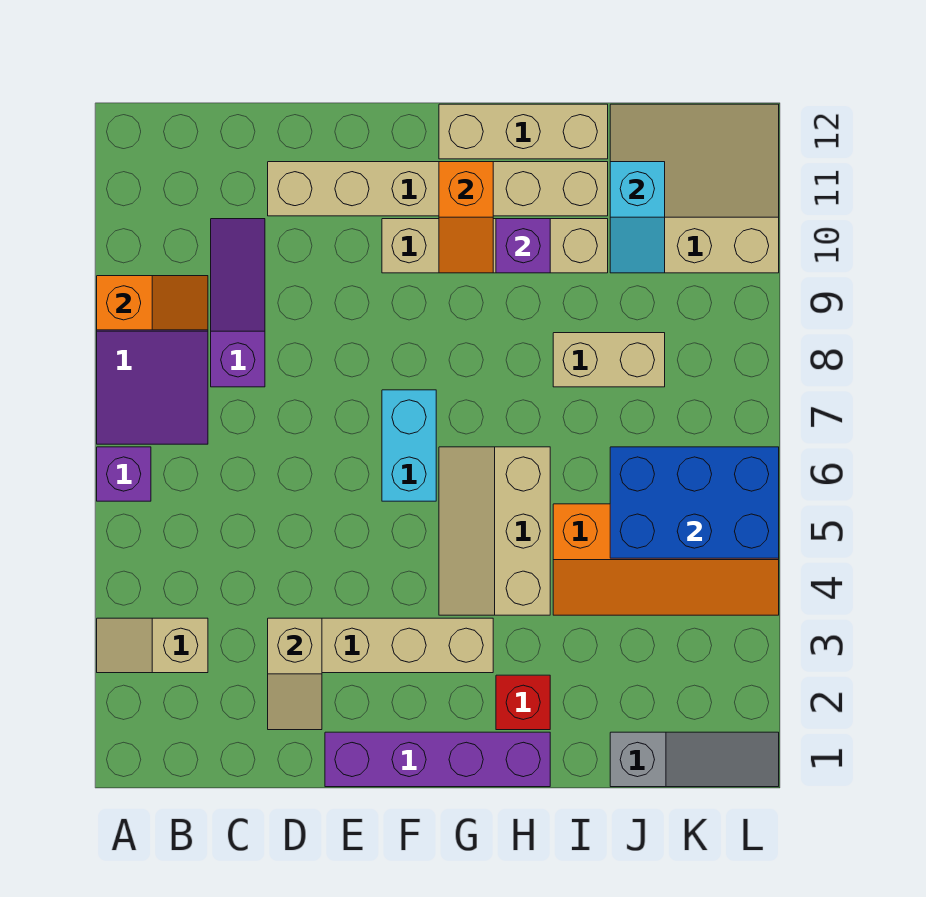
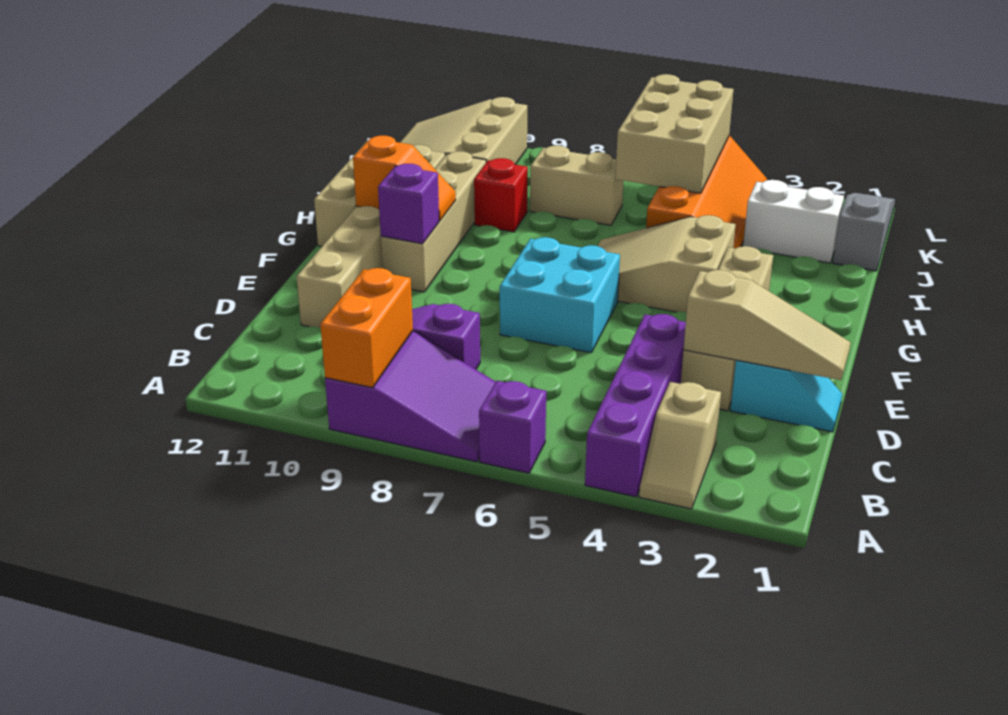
orange slope A9:B9 level 2 top A -> orange brick A9:B9 level 2
tan slope D2:D3 level 2 top 3 -> tan slope D1:D3 level 2 top 3
purple brick E1:H1 level 1 -> purple brick A4:D4 level 1
cyan brick F6:F7 level 1 -> cyan brick E6:F7 level 1
tan slope G4:H6 level 1 top H -> tan slope G4:H6 level 1 top 4
red brick H2 level 1 -> red brick I9 level 1
purple brick H10 level 2 -> purple brick F10 level 2
tan brick I8:J8 level 1 -> tan brick J7:J8 level 1
none -> white brick J2:J3 level 1
blue brick J5:L6 level 2 -> tan brick J5:L6 level 2
cyan slope J10:J11 level 2 top 11 -> cyan slope D1:D2 level 1 top 2

